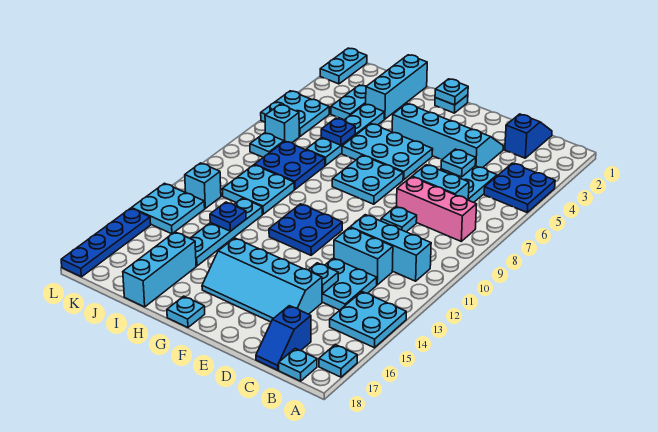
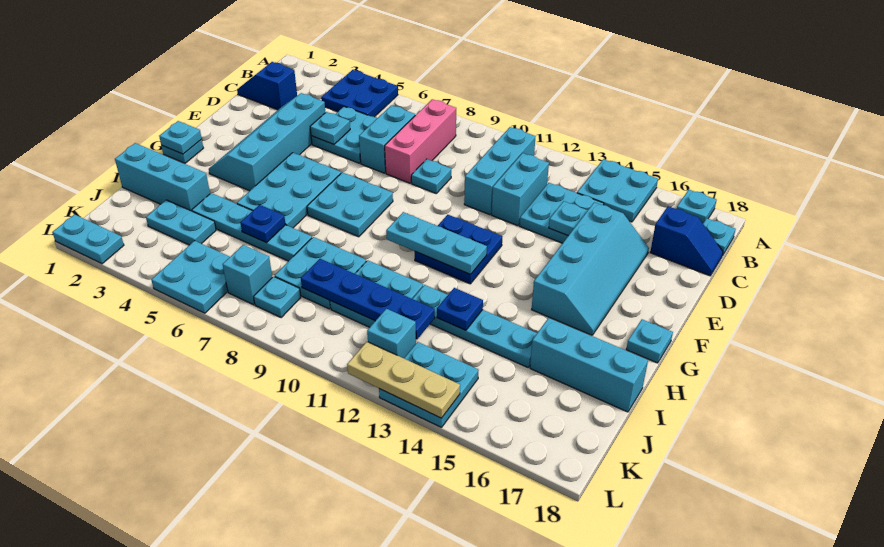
none -> cyan plate G10:G12 level 2
blue plate I8:J9 level 1 -> cyan plate I8:J9 level 1
none -> tan plate L12:L14 level 2
blue plate L15:L18 level 1 -> blue plate J9:J12 level 2

